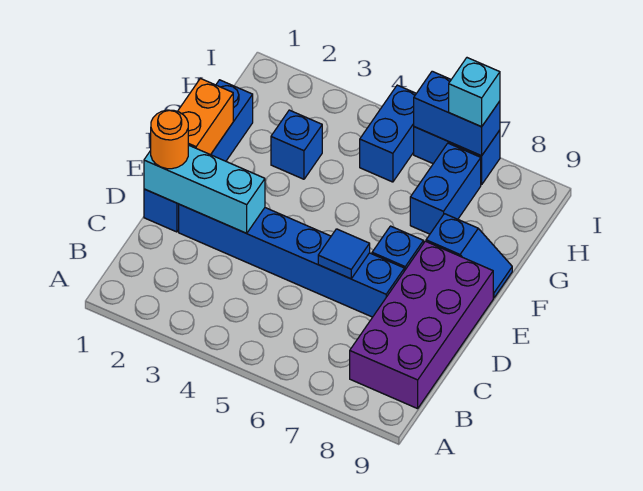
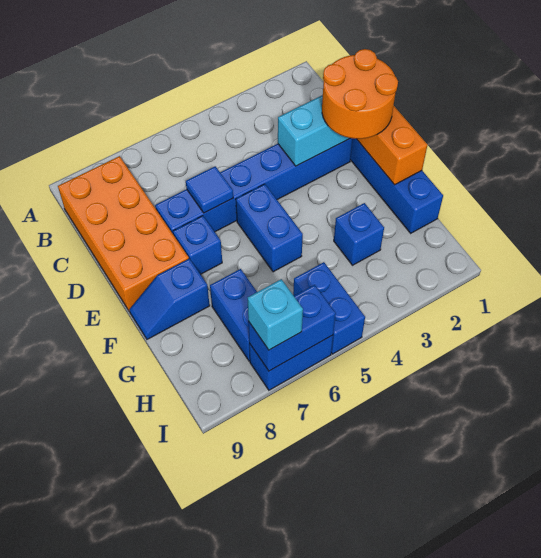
purple brick B8:E9 level 1 -> orange brick B8:E9 level 1
orange round brick D1 level 3 -> orange round brick D1:E2 level 3
none -> blue brick E5:F5 level 1

